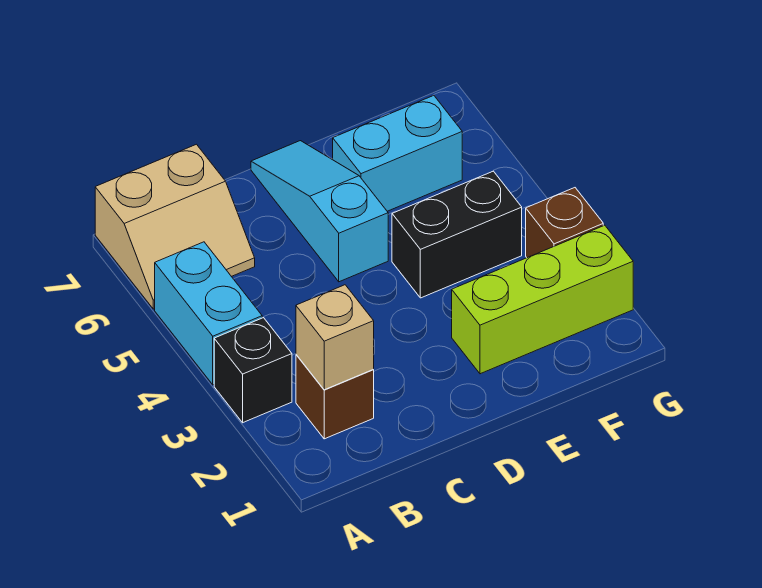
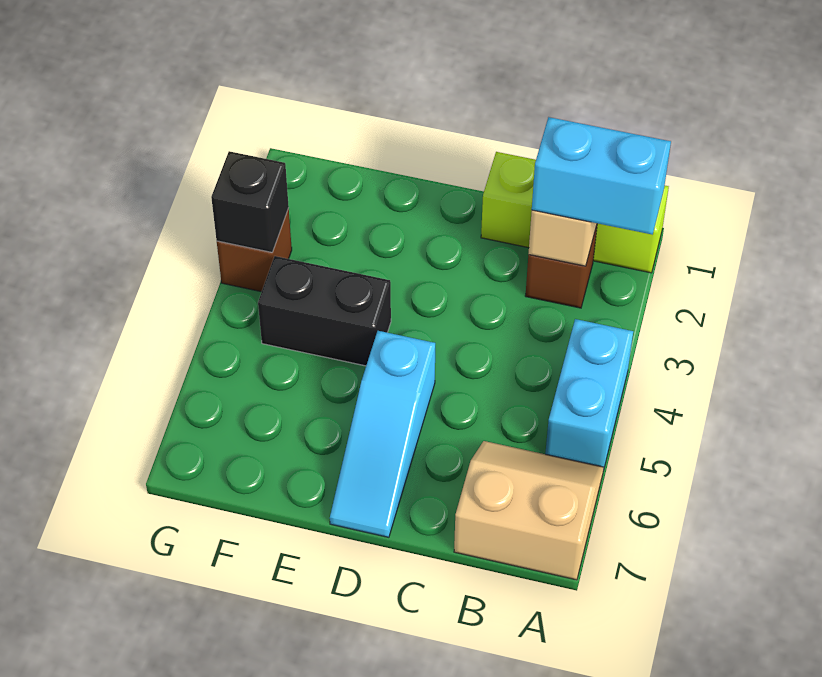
black brick A3 level 1 -> black brick G3 level 2
lime brick E2:G2 level 1 -> lime brick A1:C1 level 1
cyan brick E6:F6 level 1 -> cyan brick A2:B2 level 3

